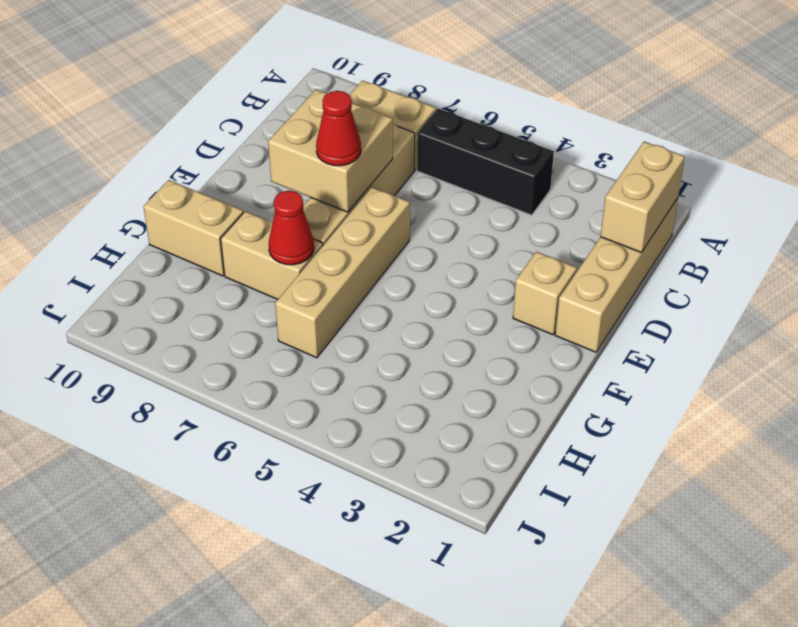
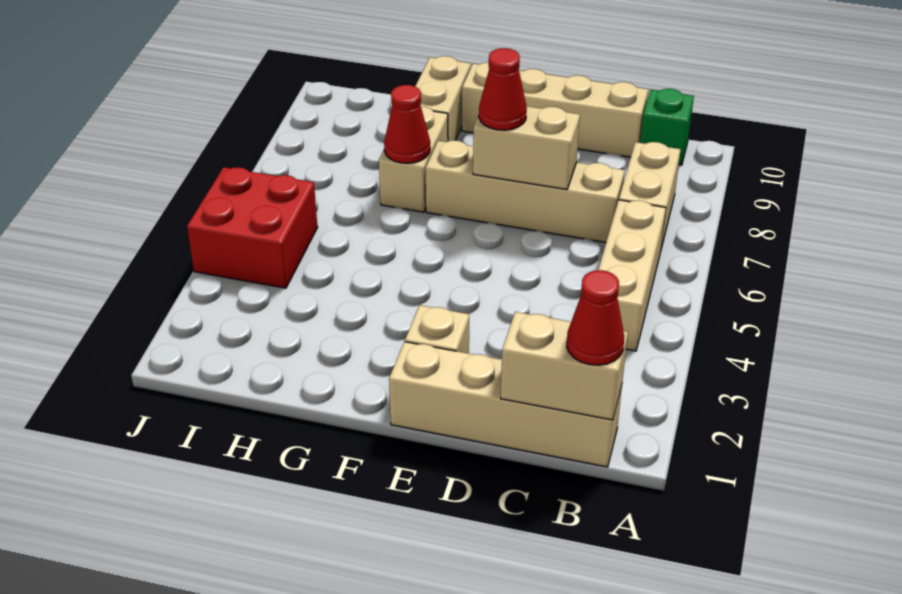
none -> red cone B1 level 3
black brick B4:B6 level 1 -> tan brick B4:B6 level 1
none -> green brick B10 level 1
tan brick D7:E8 level 2 -> tan brick D7:E7 level 2
tan brick E6:H6 level 1 -> tan brick C10:F10 level 1
none -> red brick I4:J5 level 1

